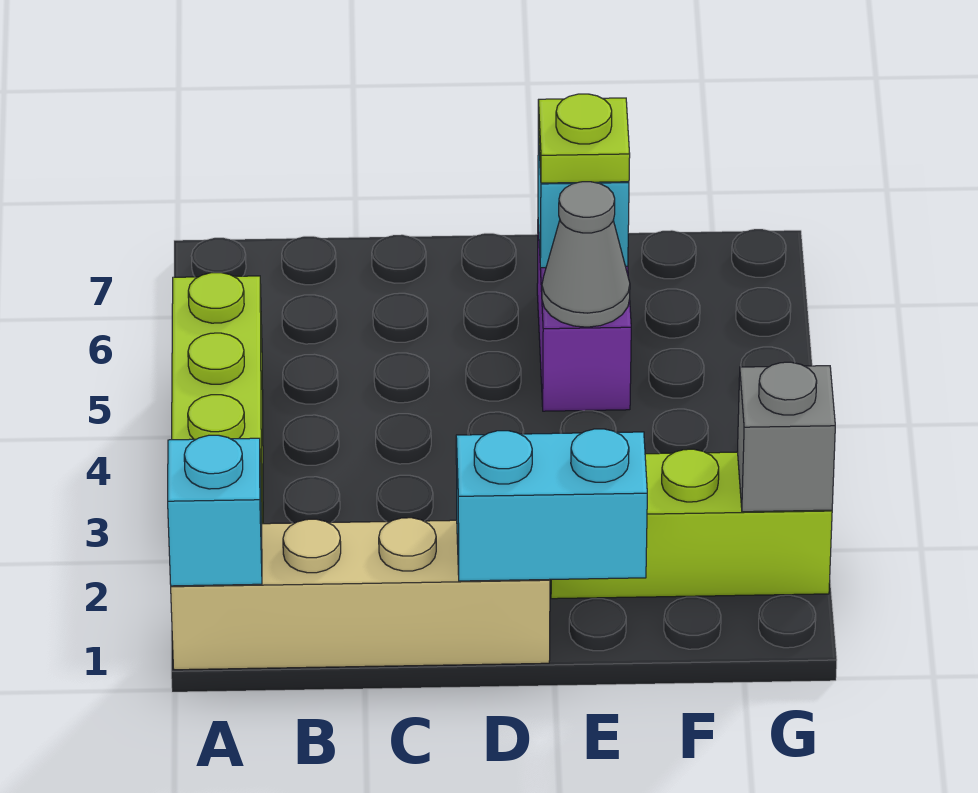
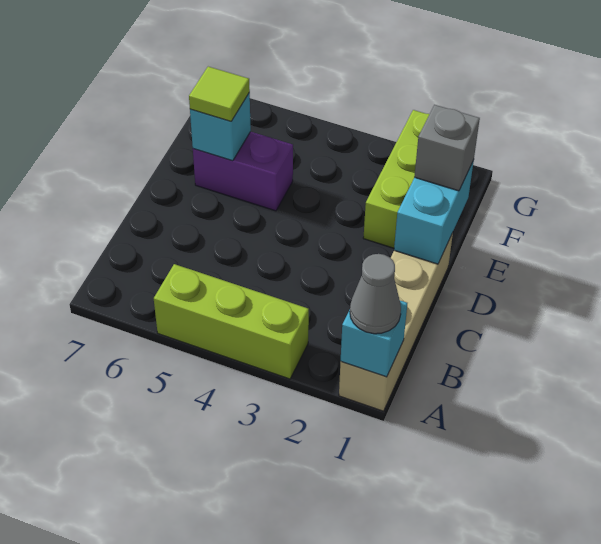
grey cone E5 level 2 -> grey cone A1 level 3
lime plate E6 level 3 -> lime tile E6 level 3
grey brick G2 level 2 -> grey brick E1 level 3

